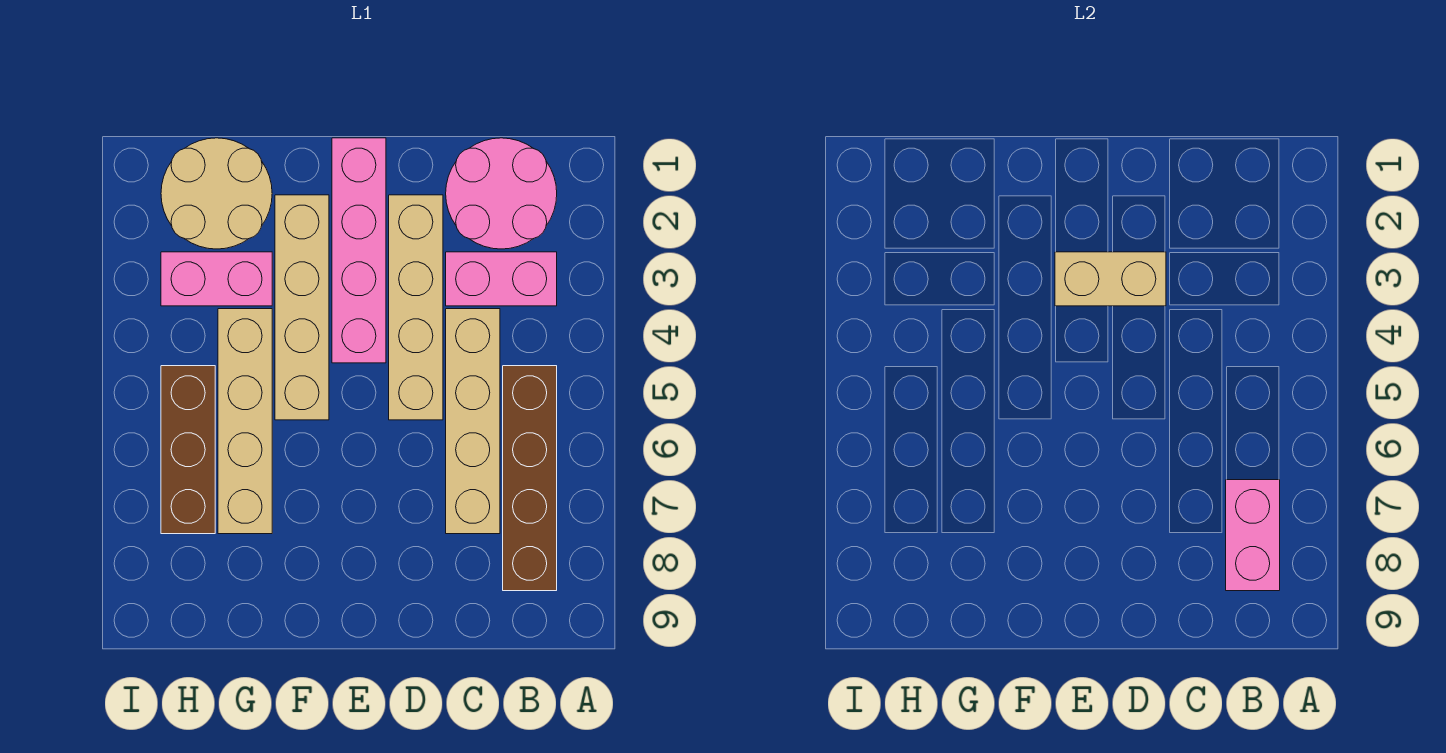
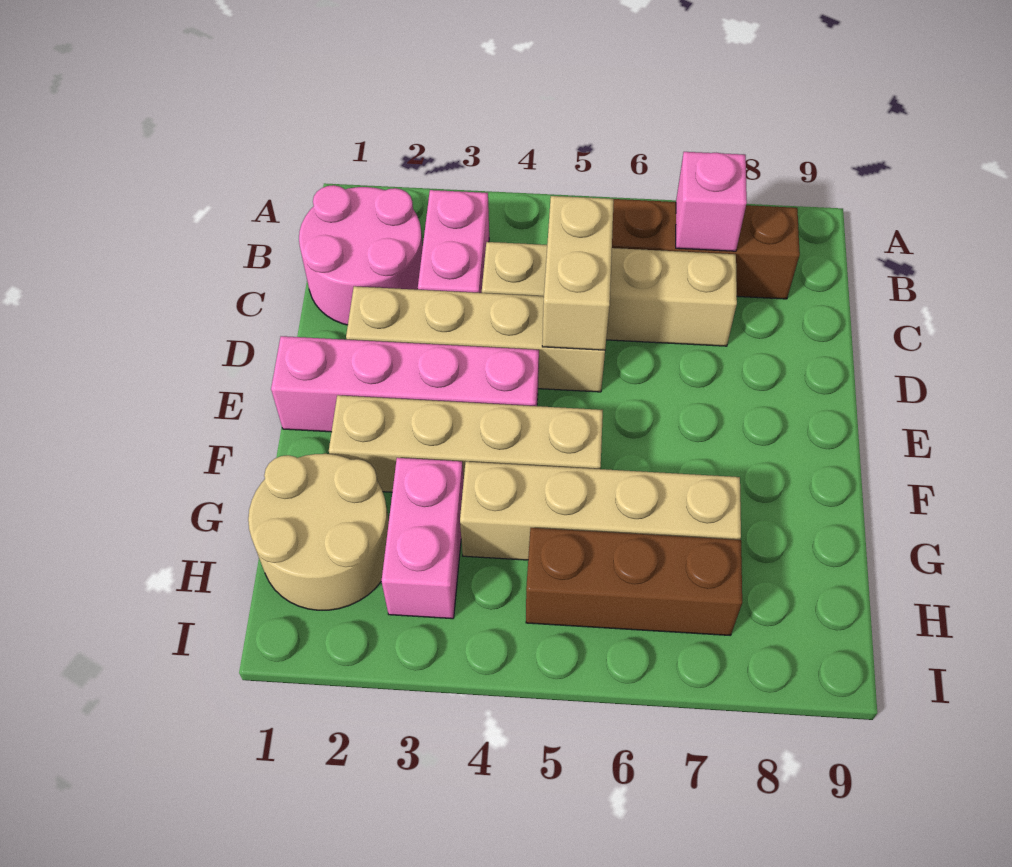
pink brick B7:B8 level 2 -> pink brick B7 level 2
tan brick D3:E3 level 2 -> tan brick C5:D5 level 2

